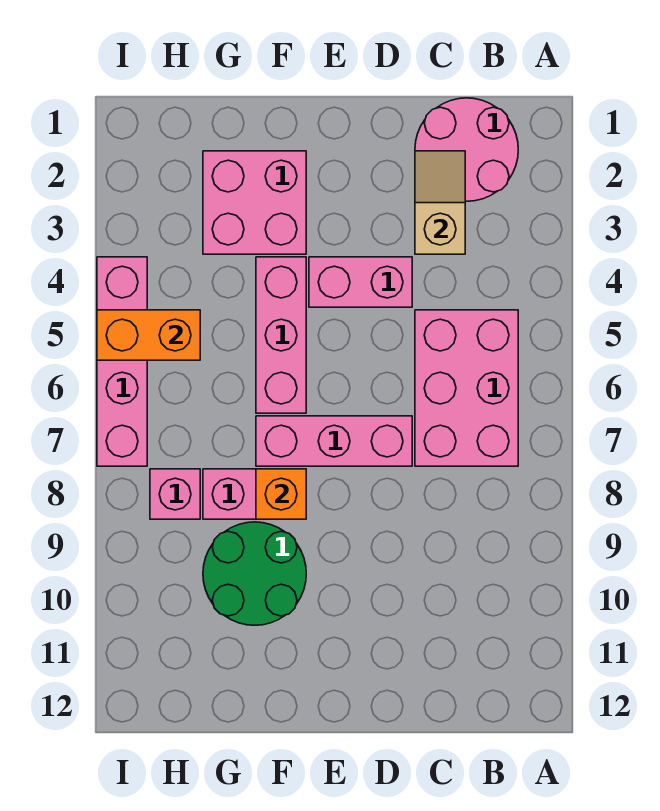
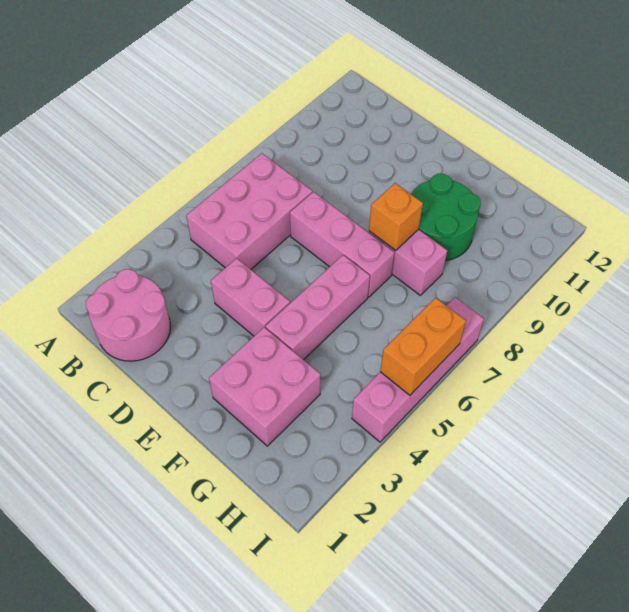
tan slope C2:C3 level 2 top 3 -> none
orange brick H5:I5 level 2 -> orange brick I5:I6 level 2
pink brick H8 level 1 -> none

